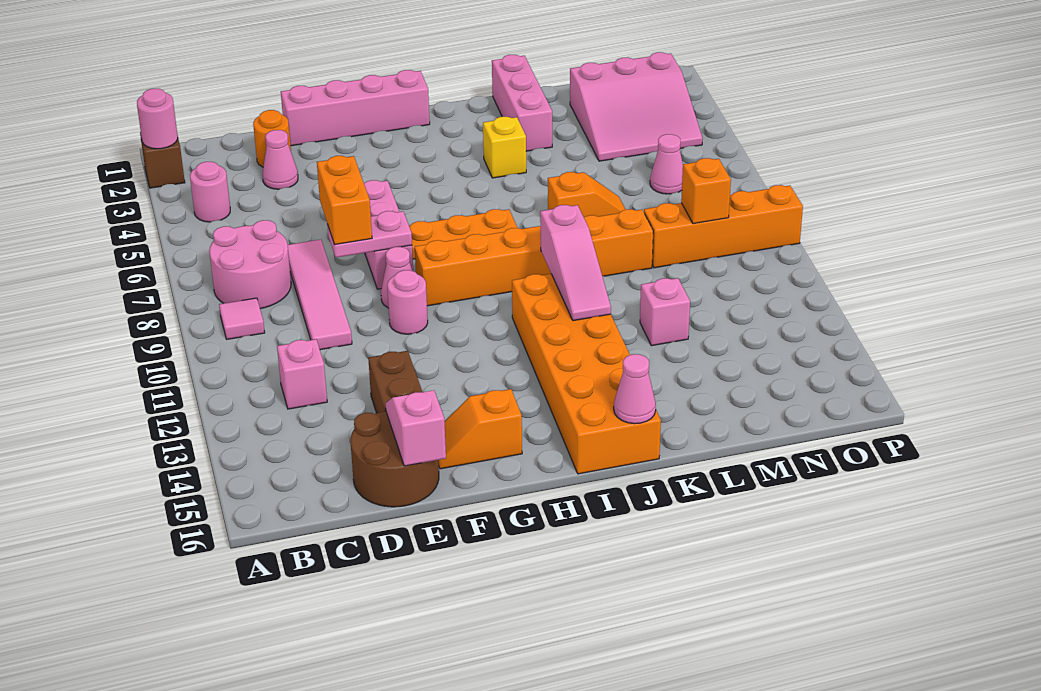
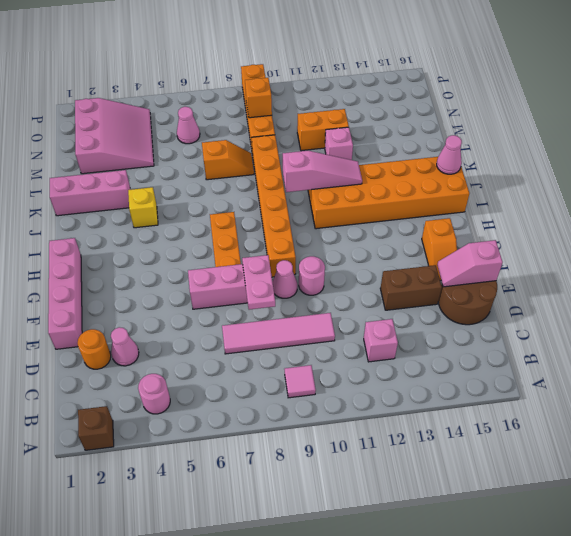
pink round brick A2 level 2 -> none
pink round brick B7:C8 level 1 -> none
orange brick E7:E8 level 3 -> orange brick M11:M12 level 1
orange slope K7:L7 level 1 top K -> orange slope L7:L8 level 1 top 7

